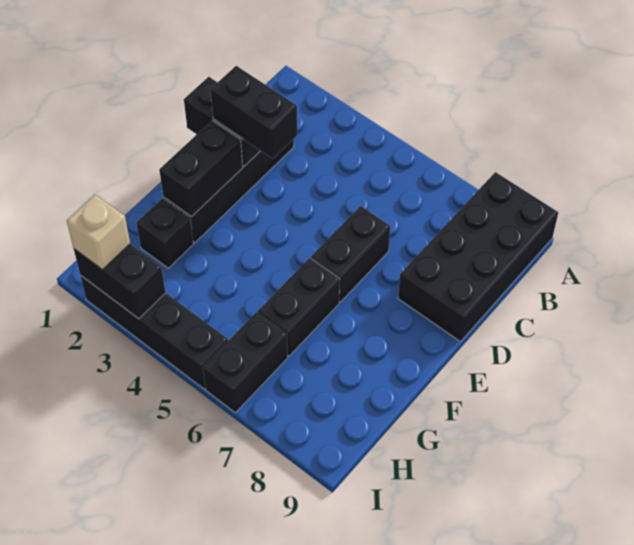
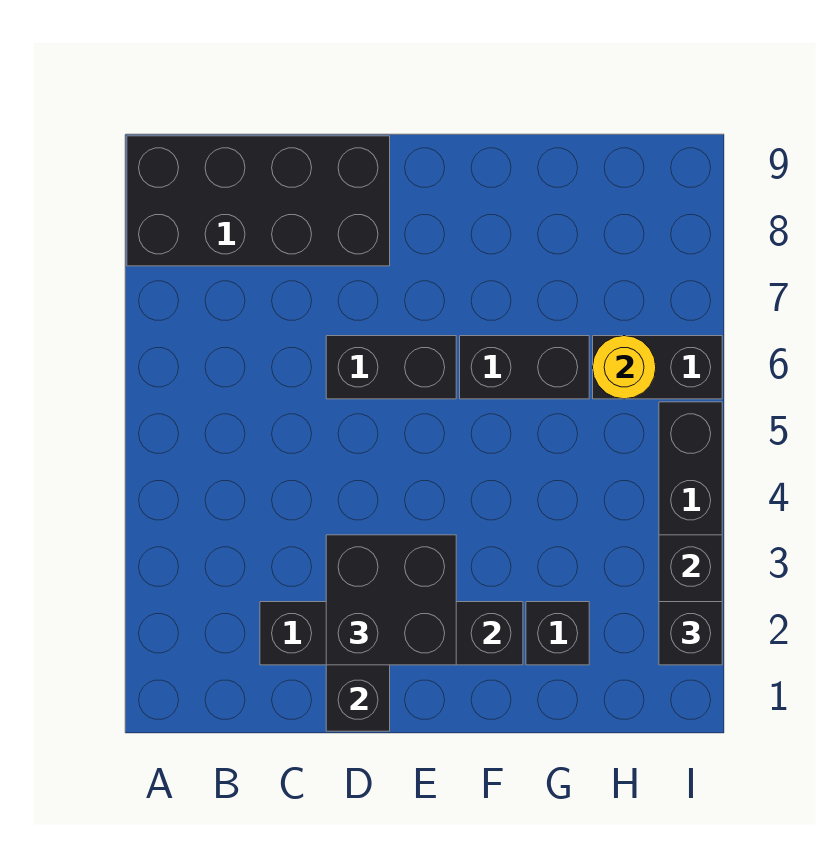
black brick D2:D3 level 3 -> black brick D2:E3 level 3
none -> yellow round brick H6 level 2
tan brick I2 level 3 -> black brick I2 level 3

